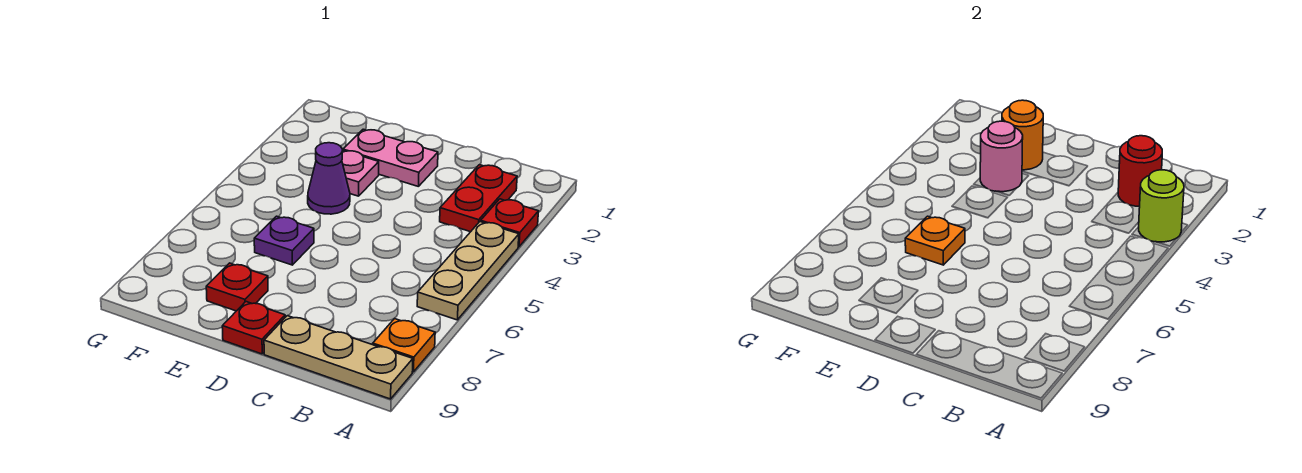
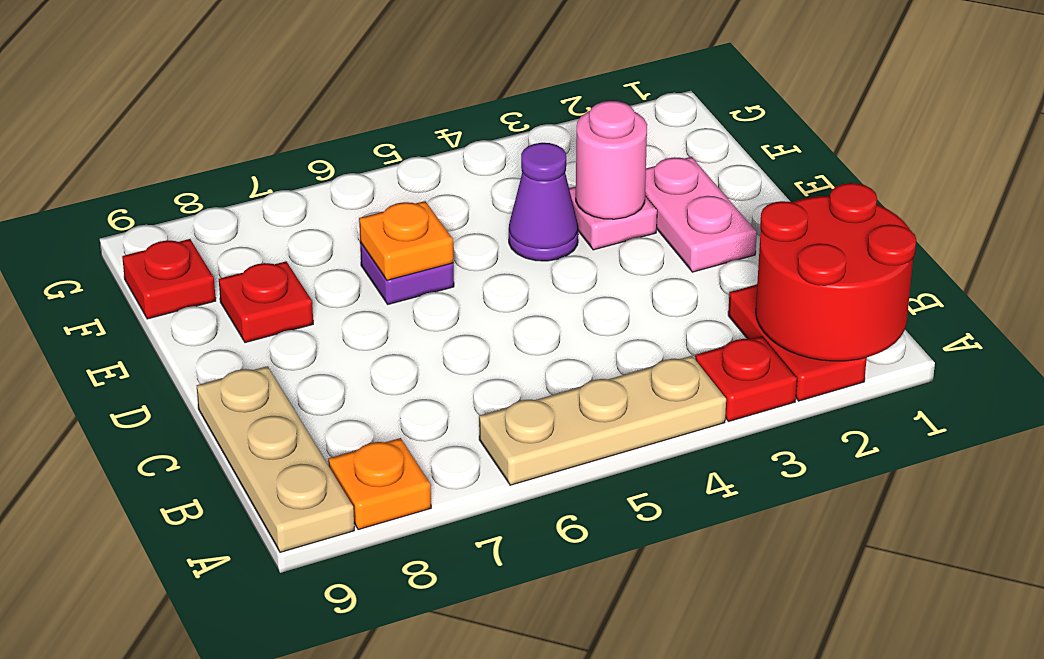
lime round brick A3 level 2 -> none
red plate B2:B3 level 1 -> red plate A2:B2 level 1
red round brick B2 level 2 -> red round brick A1:B2 level 2
red plate D9 level 1 -> red plate F9 level 1
orange round brick E2 level 2 -> none

